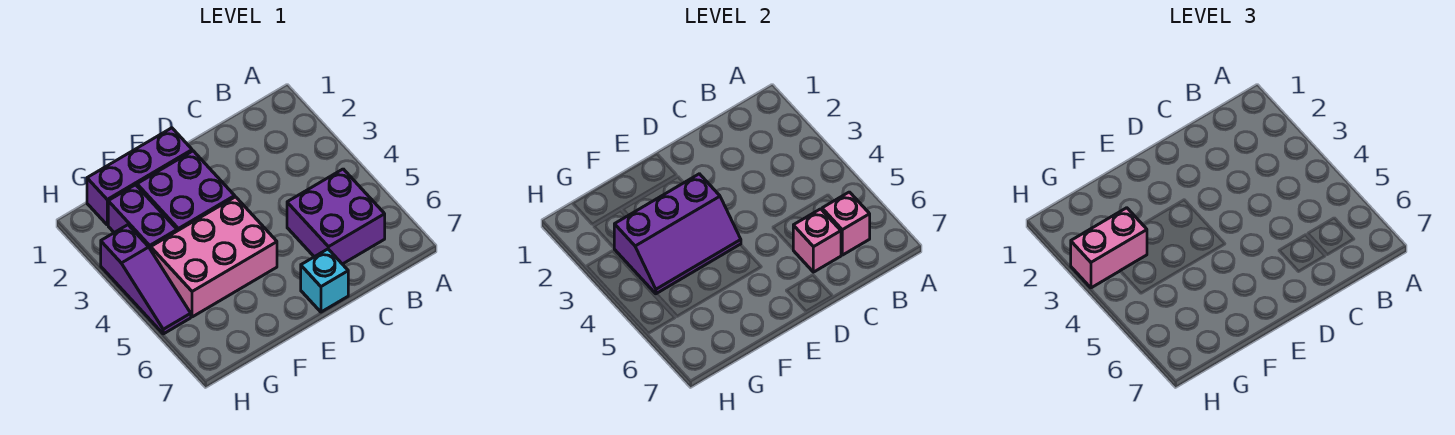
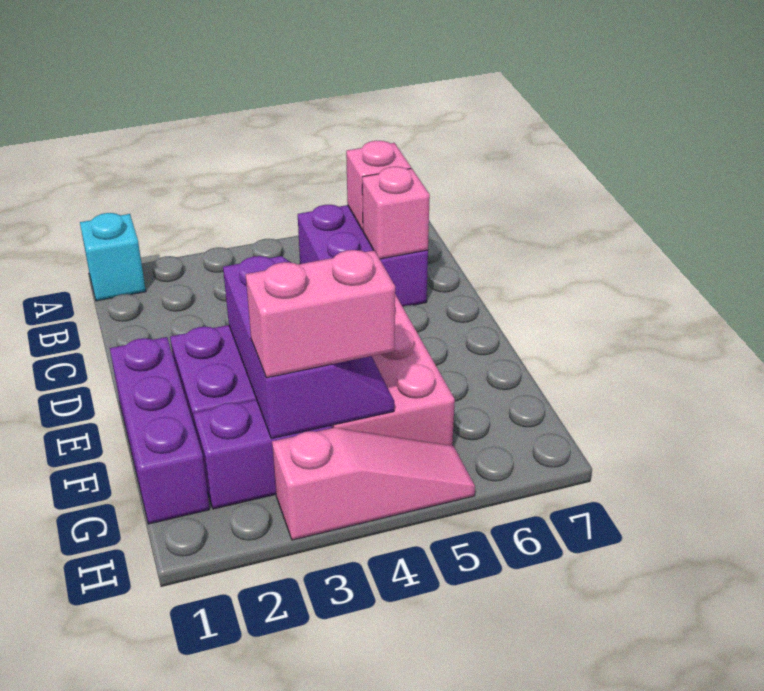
cyan brick D7 level 1 -> cyan brick A1 level 1
pink brick G3:H3 level 3 -> pink brick G3:G4 level 3
purple slope H3:H5 level 1 top 3 -> pink slope H3:H5 level 1 top 3

